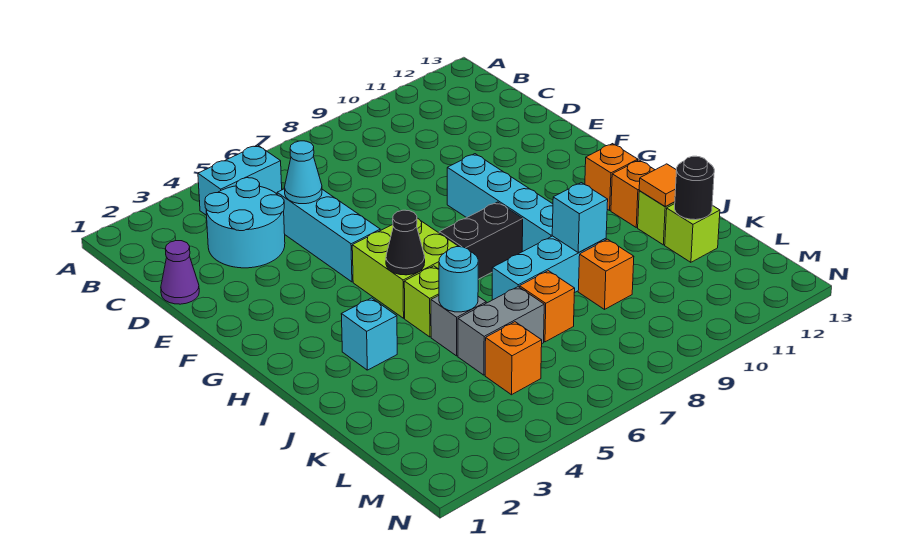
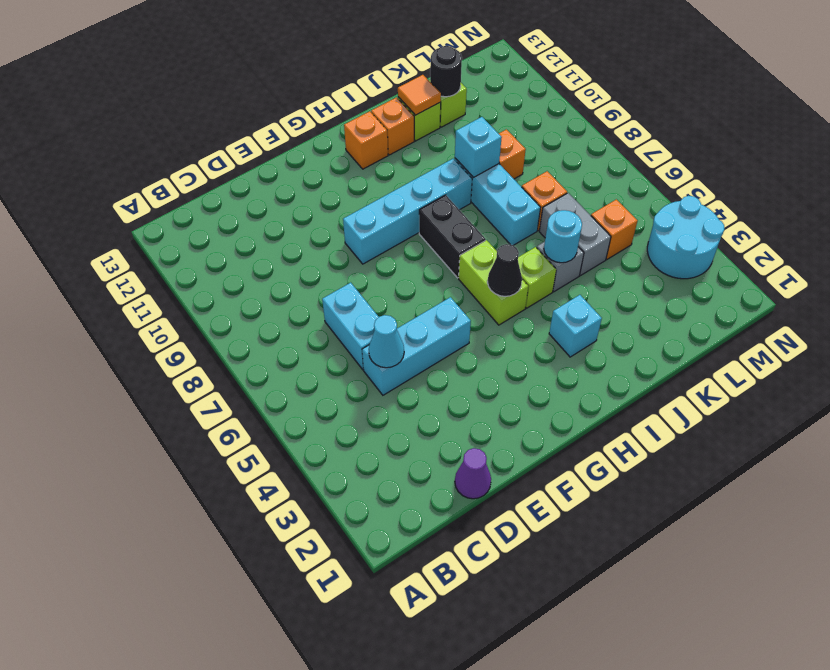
cyan brick B4:B5 level 1 -> cyan brick D6:D7 level 1
cyan round brick C3:D4 level 1 -> cyan round brick M3:N4 level 1
lime brick G5:H6 level 1 -> lime brick H5:H6 level 1

